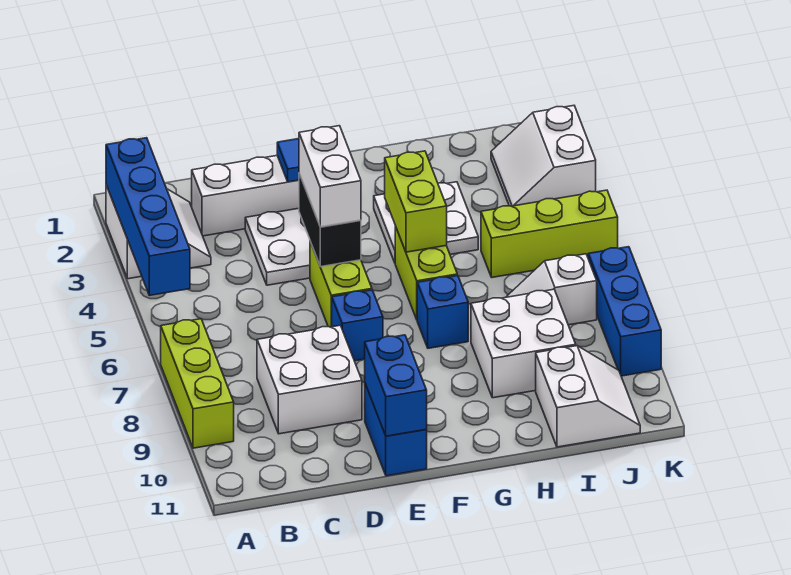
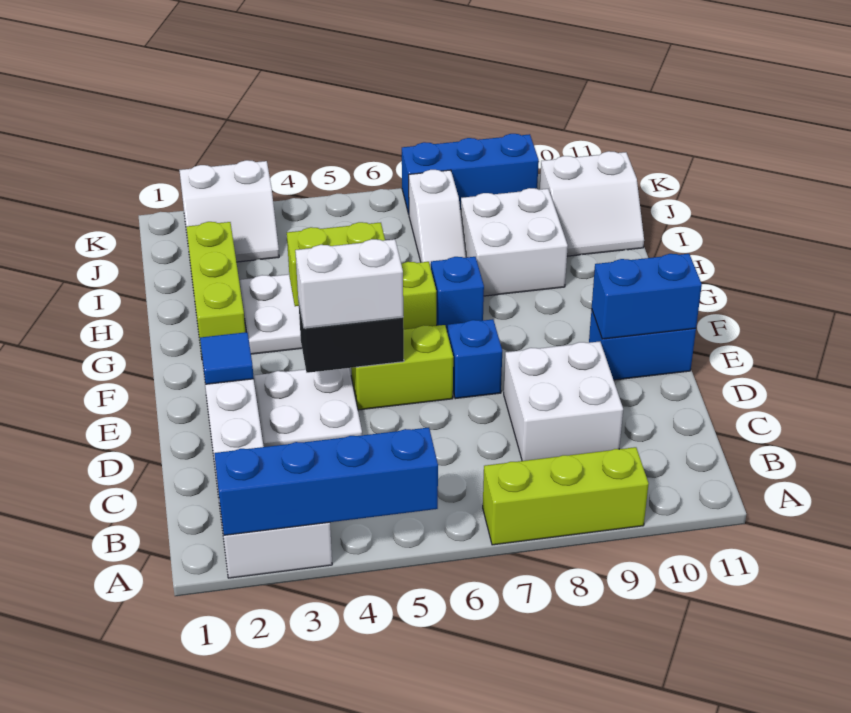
lime brick I5:K5 level 1 -> lime brick G2:I2 level 1
white slope I10:J11 level 1 top I -> white slope I10:J11 level 1 top J

